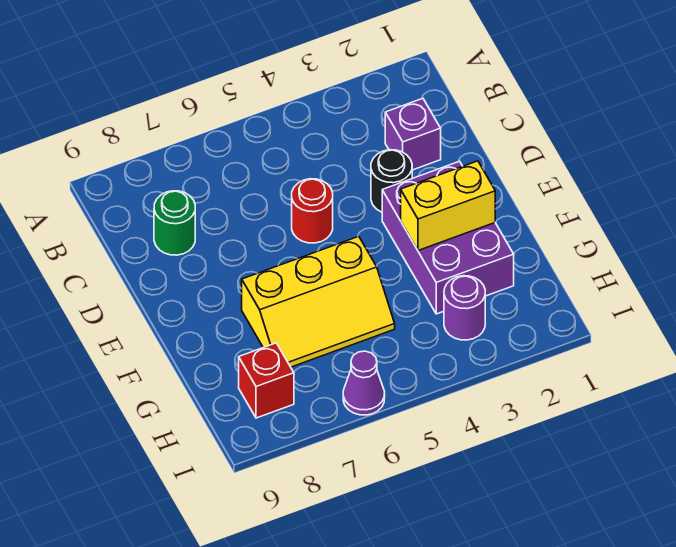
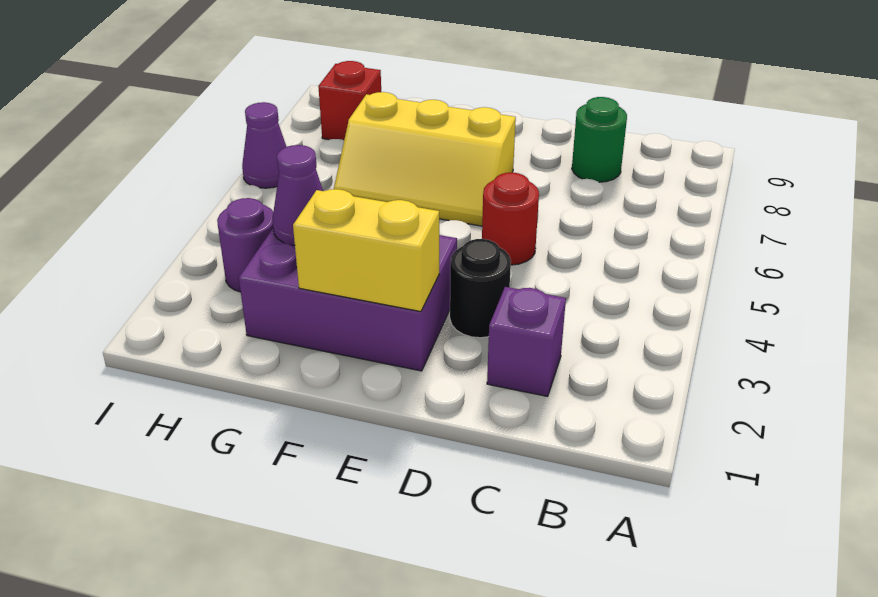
yellow brick F2:F3 level 2 -> yellow brick E2:F2 level 2
yellow slope F5:G7 level 1 top F -> yellow slope E6:G7 level 1 top 7
none -> purple cone G3 level 2

